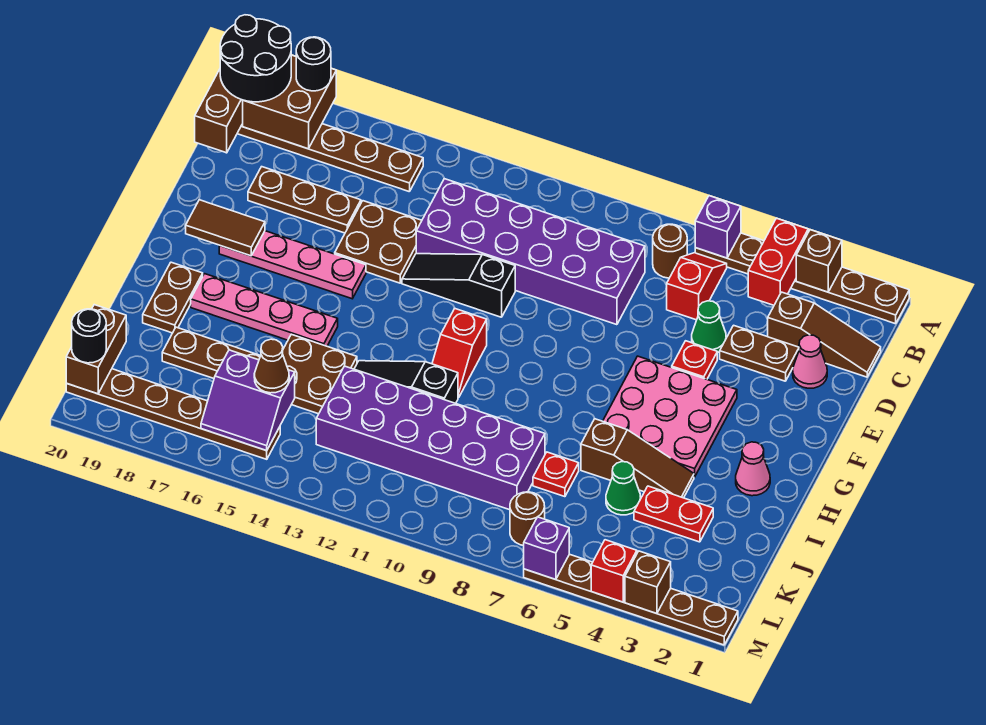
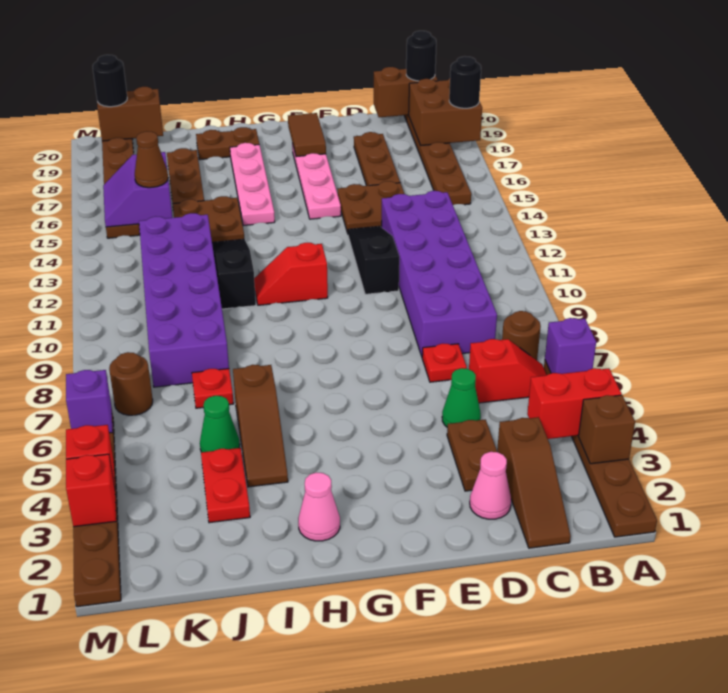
black round brick A19:B20 level 3 -> black round brick B20 level 3
red plate E5 level 1 -> red plate D7 level 1
pink plate F4:H6 level 1 -> none
brown brick M3 level 2 -> red brick M3 level 2

